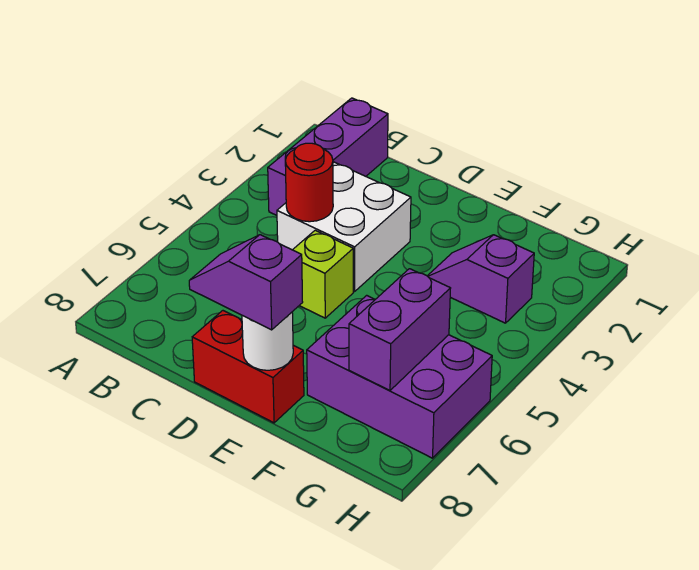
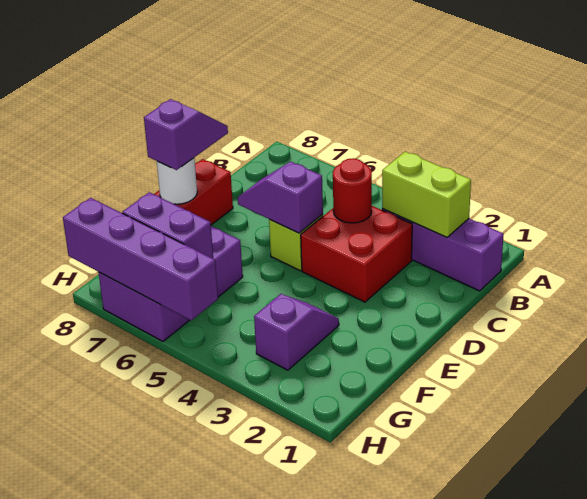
none -> lime brick B2:B3 level 2
white brick C3:D4 level 1 -> red brick C3:D4 level 1
none -> purple slope D5:D6 level 2 top 5
none -> purple brick H5:H8 level 2

